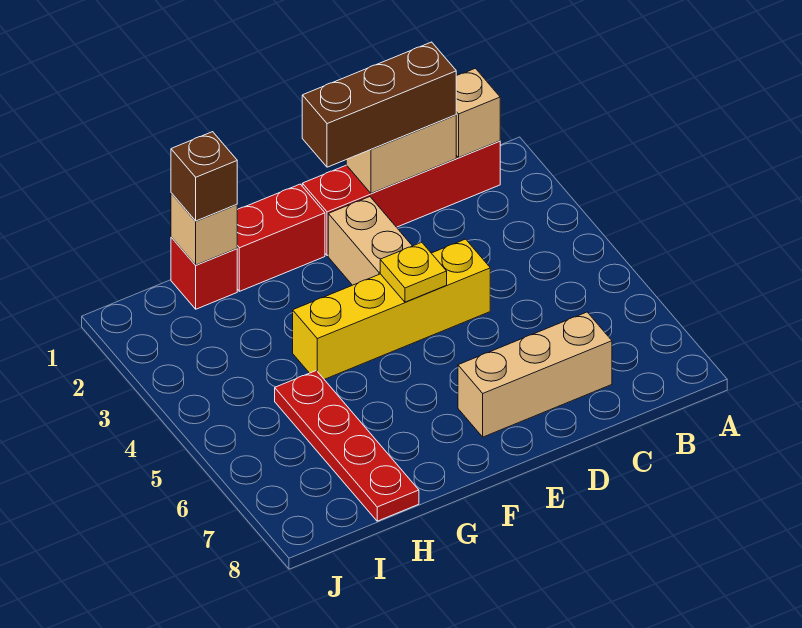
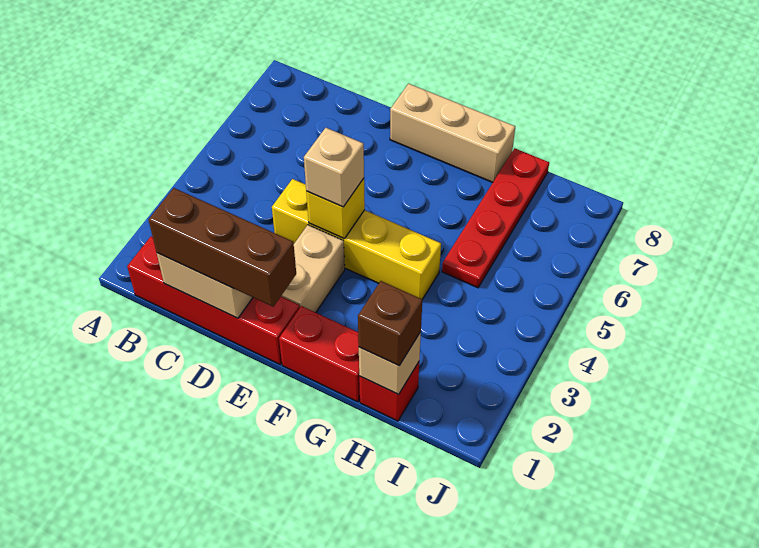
tan brick B1 level 2 -> tan brick E4 level 3
tan brick C7:E7 level 1 -> tan brick E8:G8 level 1
yellow plate E4 level 2 -> yellow brick E4 level 2

